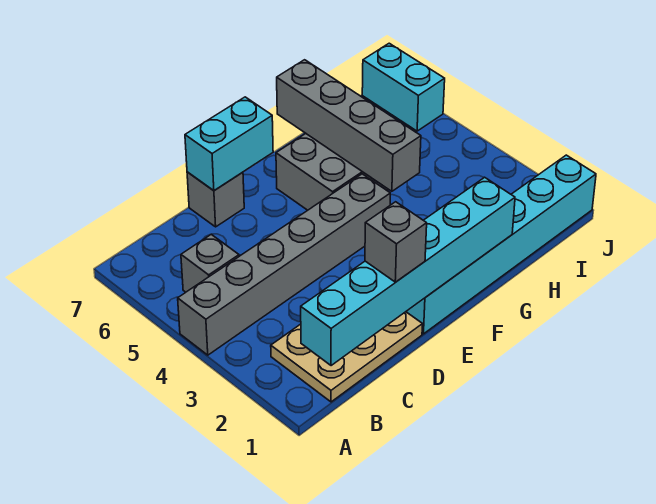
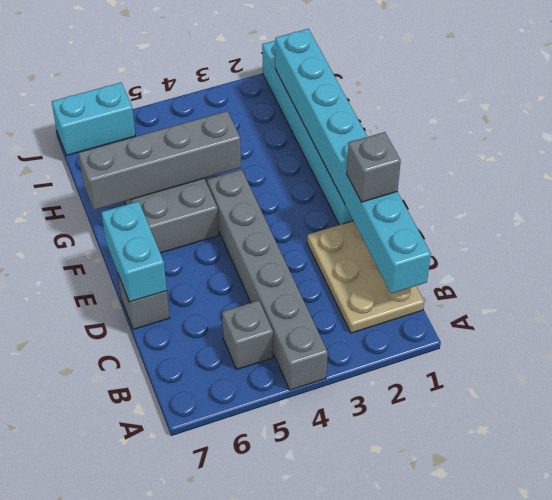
cyan brick B1:G1 level 2 -> cyan brick B1:I1 level 2

